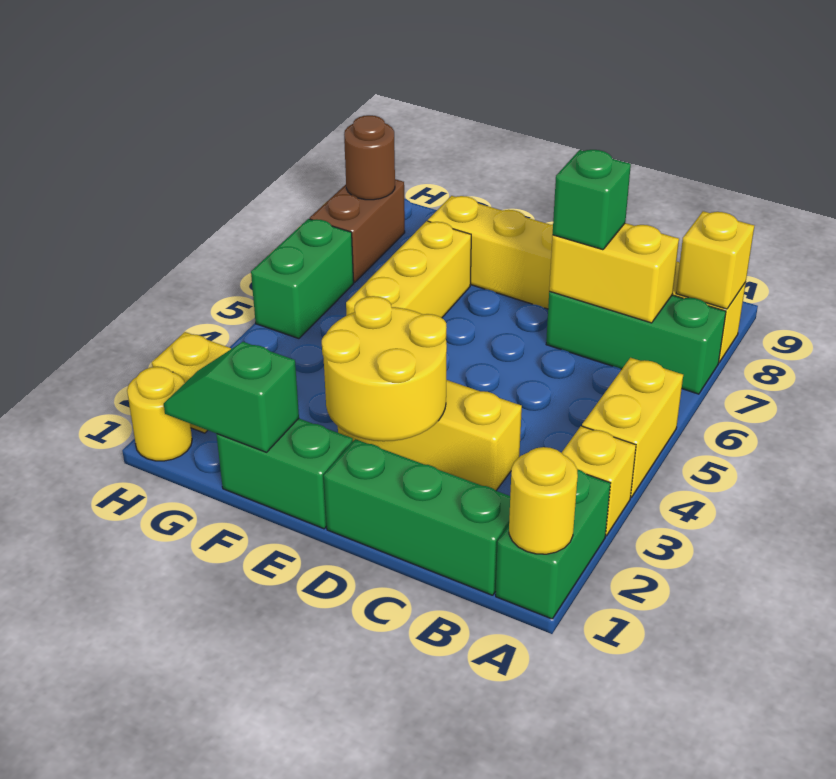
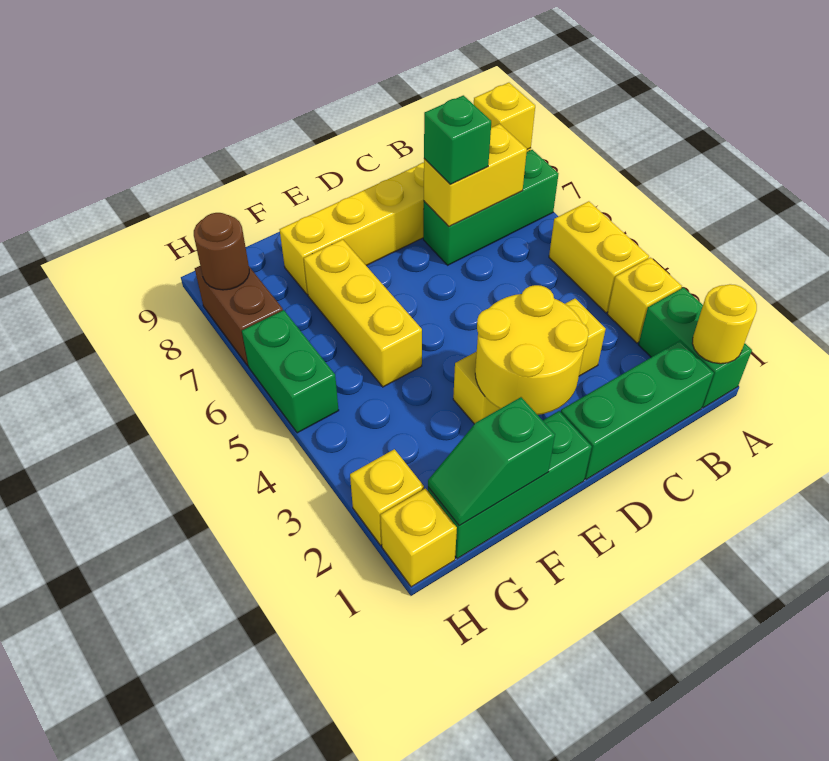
green brick E1:F1 level 1 -> green brick E1:G1 level 1
yellow round brick H1 level 1 -> yellow brick H1 level 1

